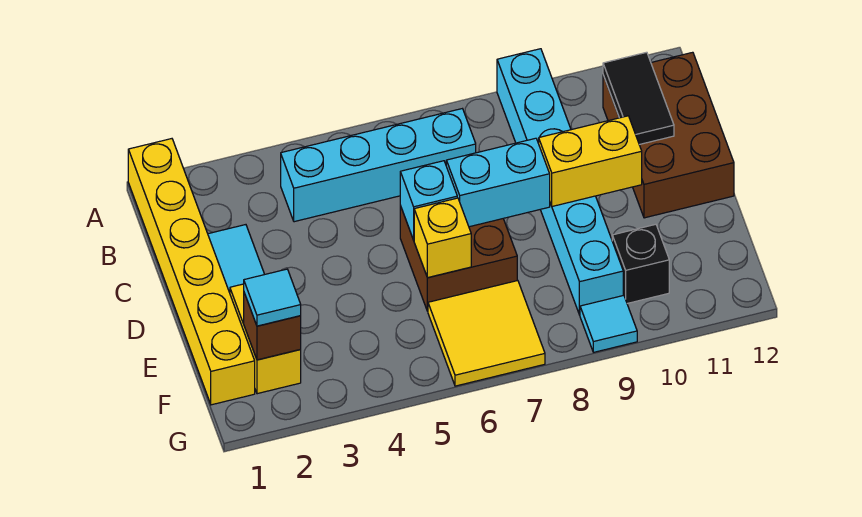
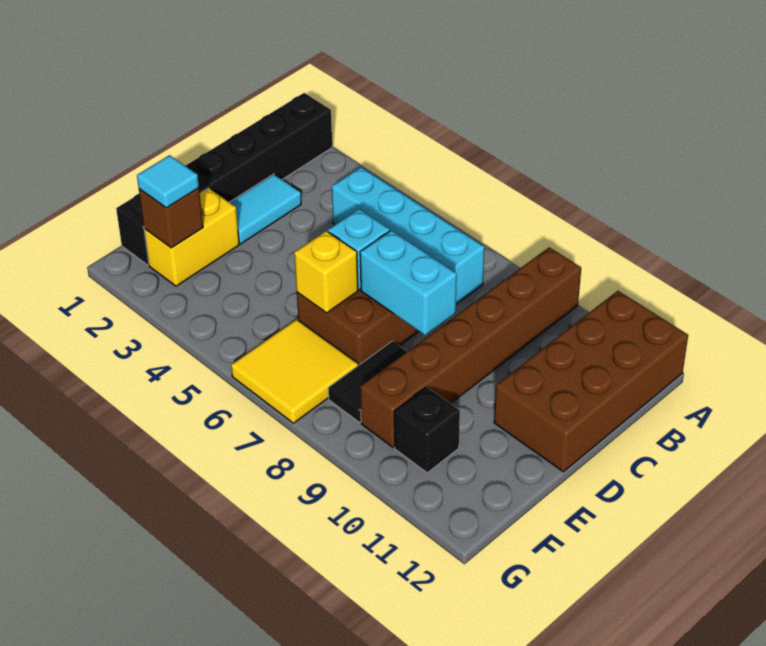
yellow brick A1:F1 level 1 -> black brick A1:F1 level 1
cyan brick A9:F9 level 1 -> brown brick A9:F9 level 1
brown brick B11:D12 level 1 -> brown brick A11:D12 level 1
black tile B11:C11 level 2 -> black tile E8:F8 level 1
yellow brick D9:D10 level 2 -> none
cyan tile G9 level 1 -> none

